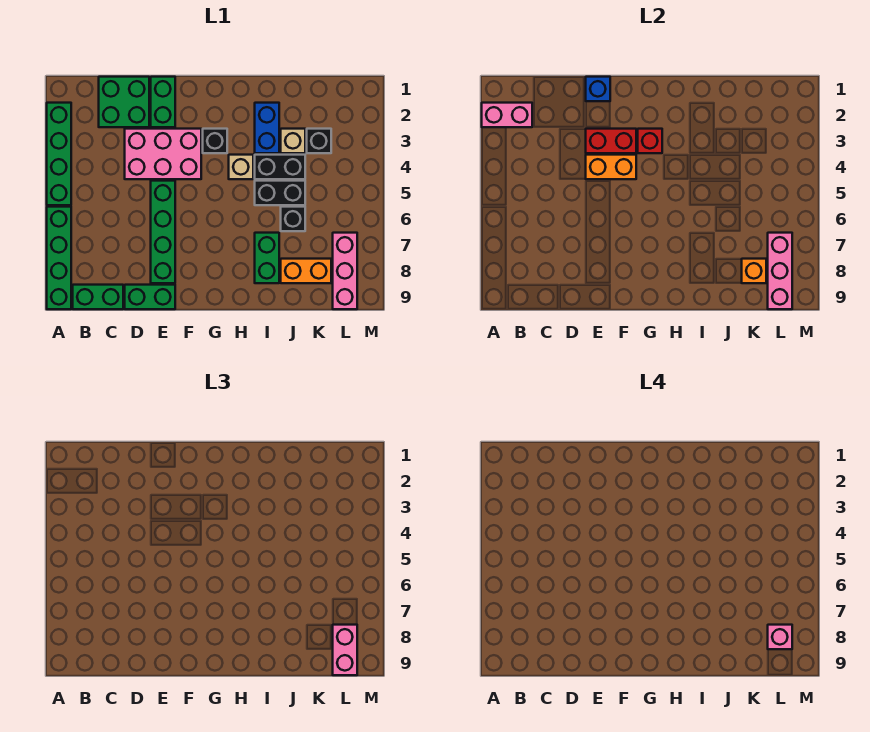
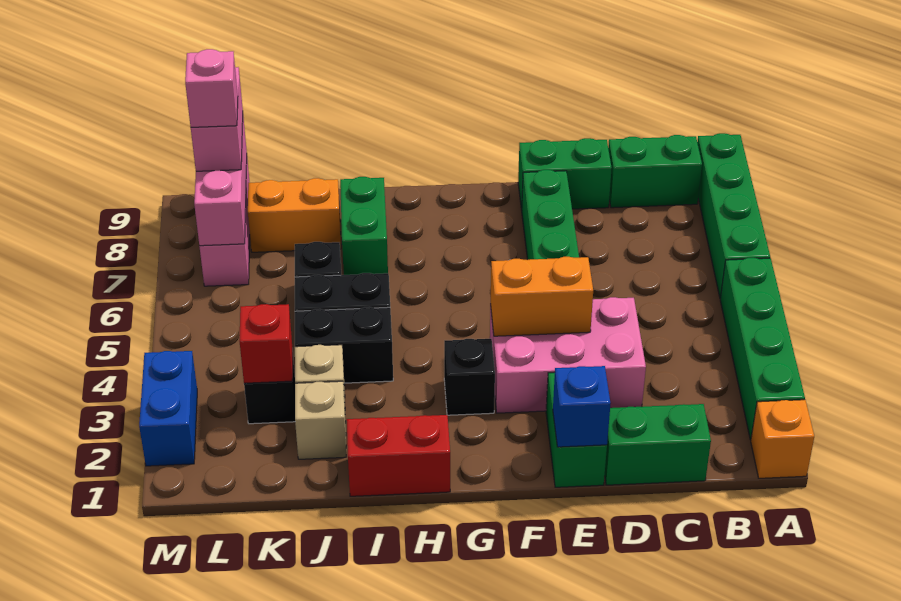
pink brick A2:B2 level 2 -> none
green brick C1:D2 level 1 -> green brick C1:D1 level 1
red brick E3:F3 level 2 -> red brick H1:I1 level 1
red brick G3 level 2 -> red brick K3 level 2
tan brick H4 level 1 -> tan brick J2 level 1
blue brick I2:I3 level 1 -> blue brick M2:M3 level 1
orange brick K8 level 2 -> orange brick A1 level 1

